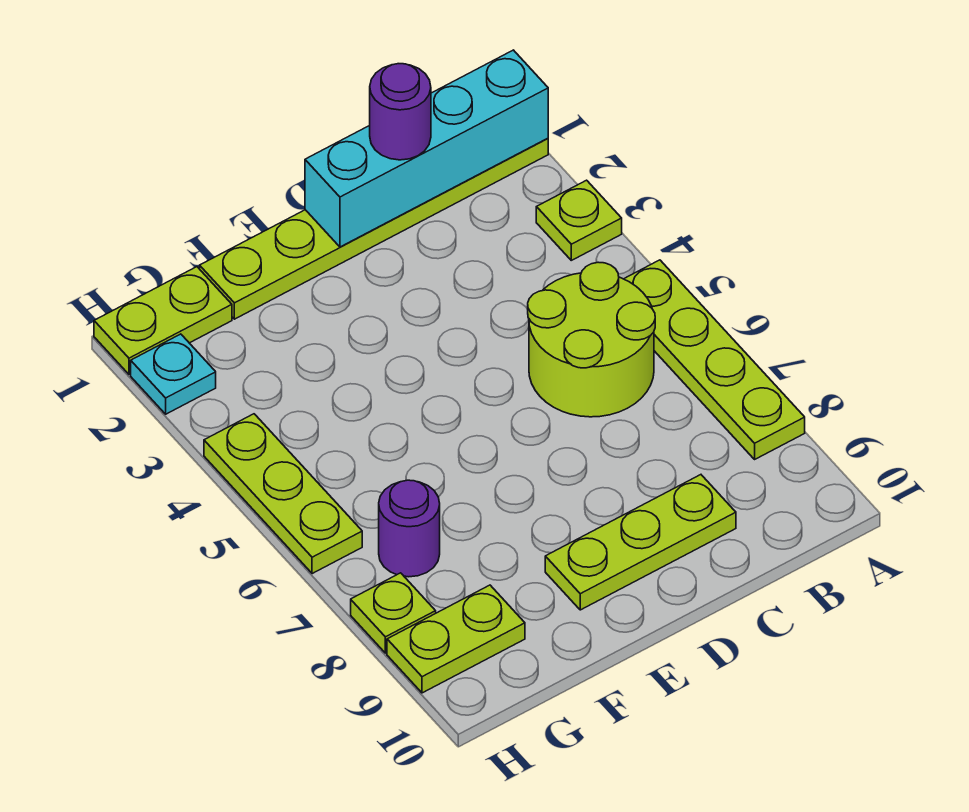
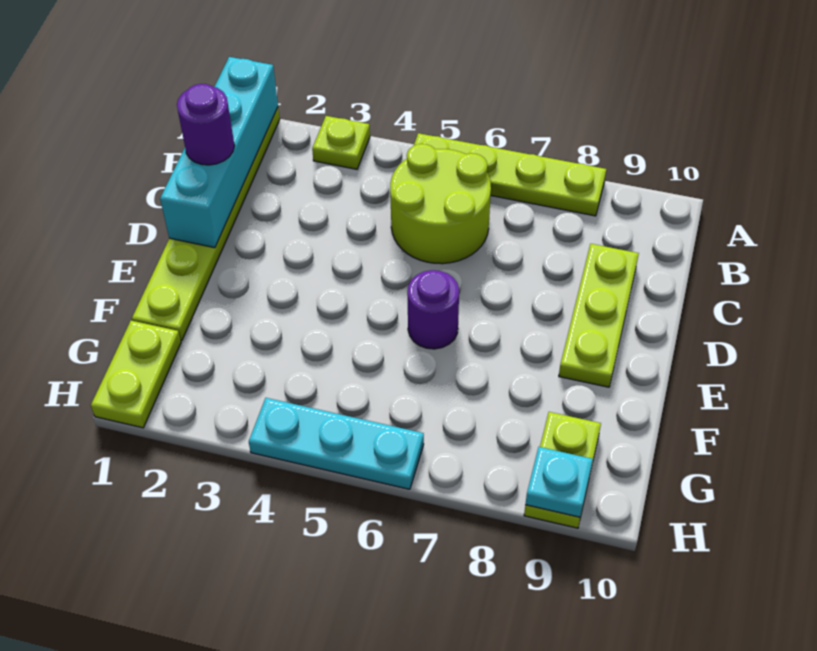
purple round brick G7 level 1 -> purple round brick E6 level 1
cyan plate H2 level 1 -> cyan plate H9 level 2
lime plate H4:H6 level 1 -> cyan plate H4:H6 level 1
lime plate H8 level 1 -> none

